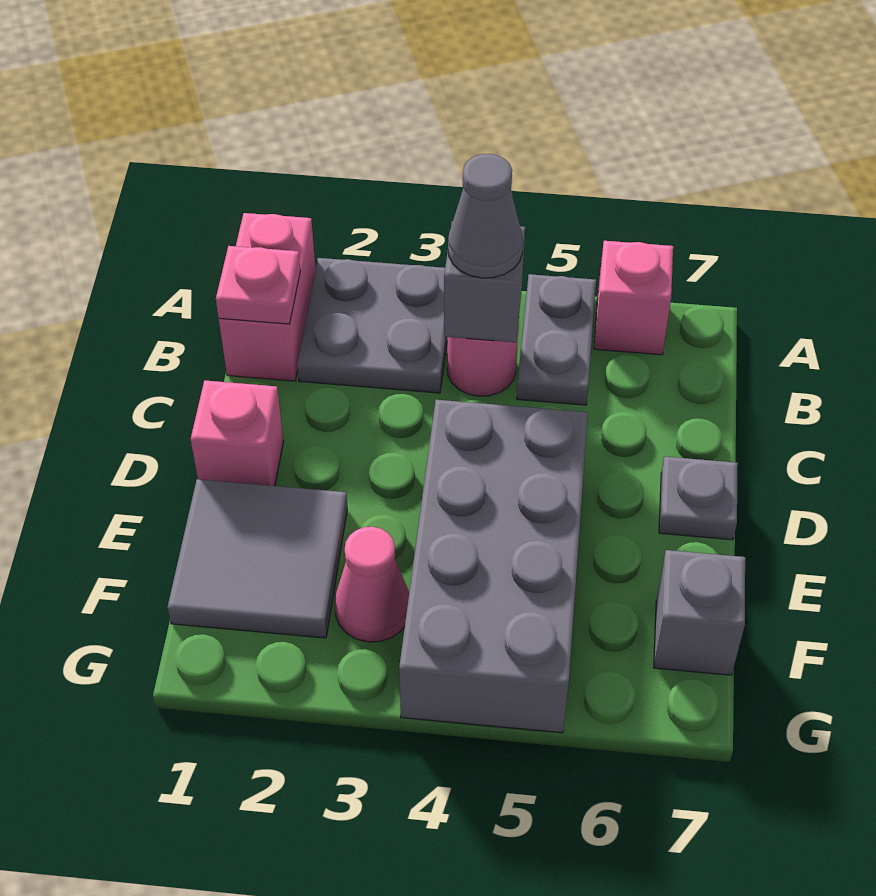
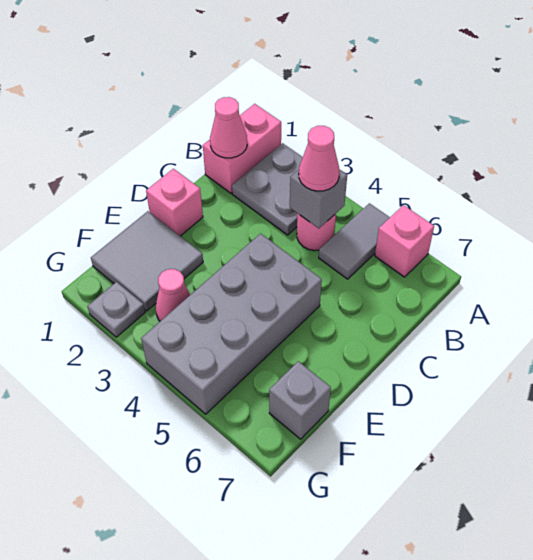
grey plate A5:B5 level 1 -> grey tile A5:B5 level 1
pink plate B1 level 2 -> pink cone B1 level 2
grey cone B4 level 3 -> pink cone B4 level 3
grey plate D7 level 1 -> grey plate G2 level 1

